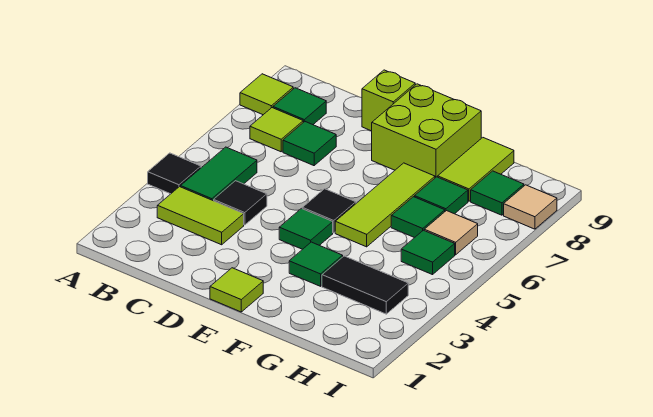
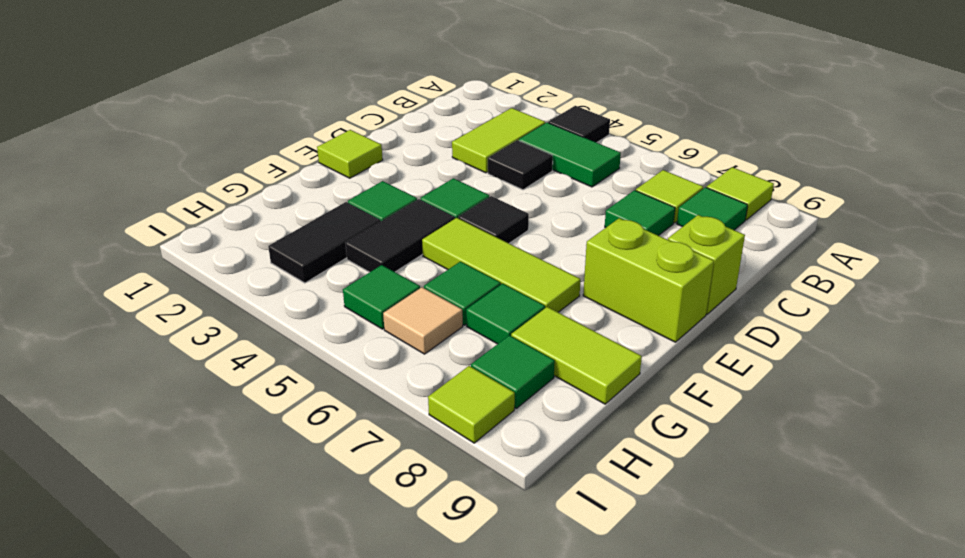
lime brick E8:F9 level 1 -> lime brick E8:E9 level 1
none -> black tile F4:G4 level 1
tan tile I8 level 1 -> lime tile I8 level 1

